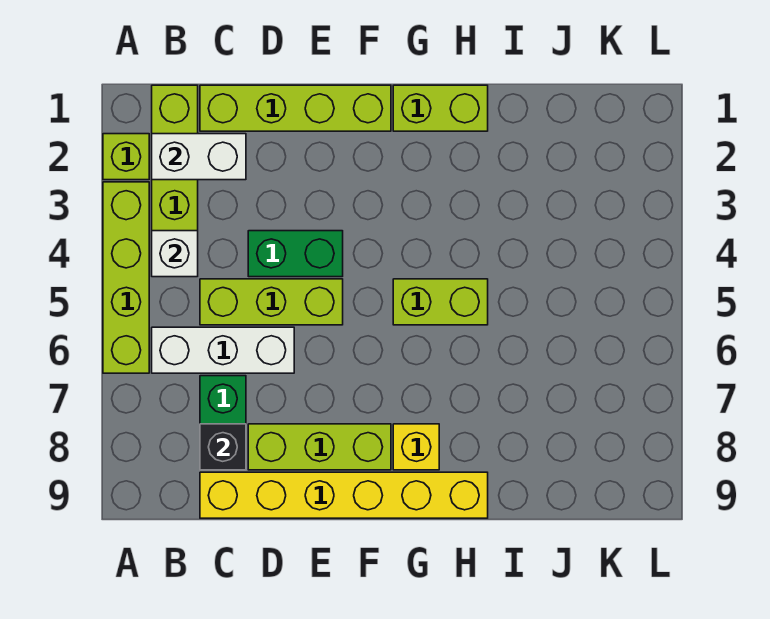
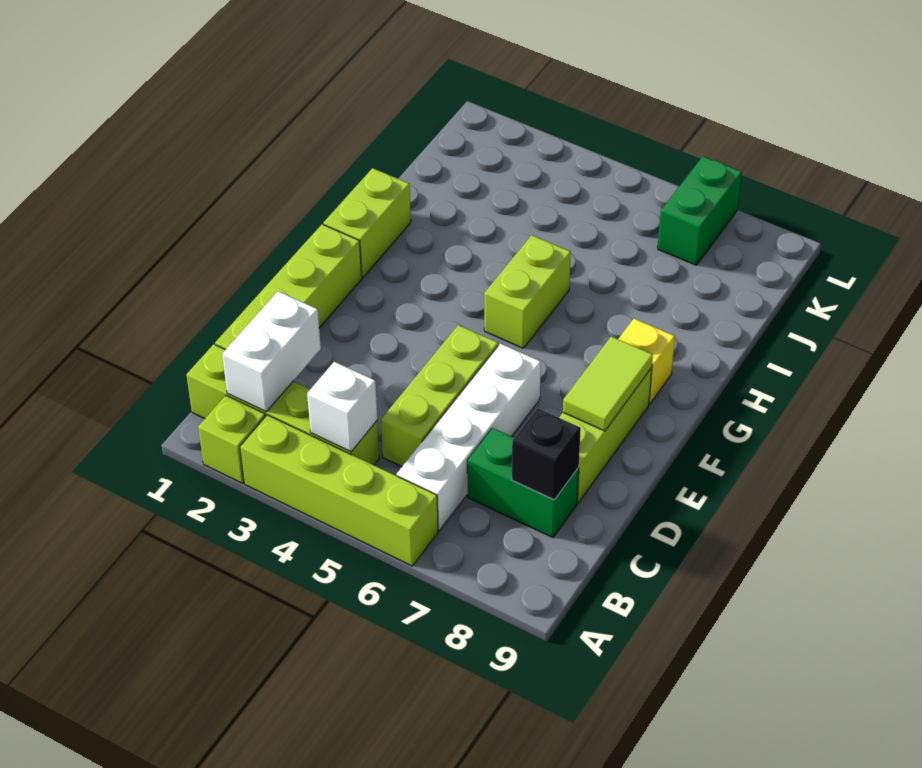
white brick B6:D6 level 1 -> white brick B6:E6 level 1
yellow brick C9:H9 level 1 -> none
green brick D4:E4 level 1 -> green brick K7:L7 level 1
none -> lime tile E8:F8 level 2

